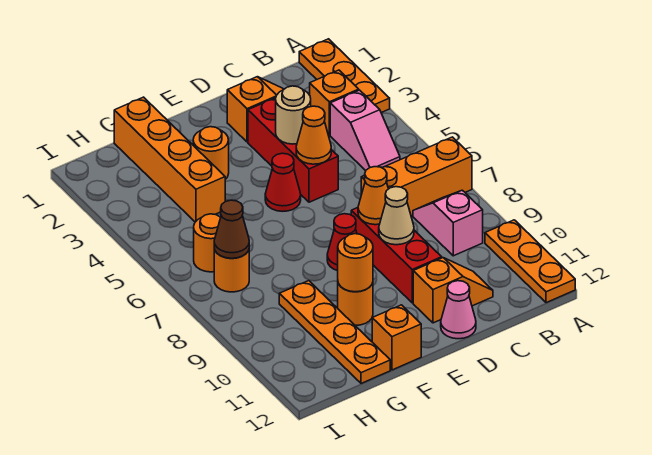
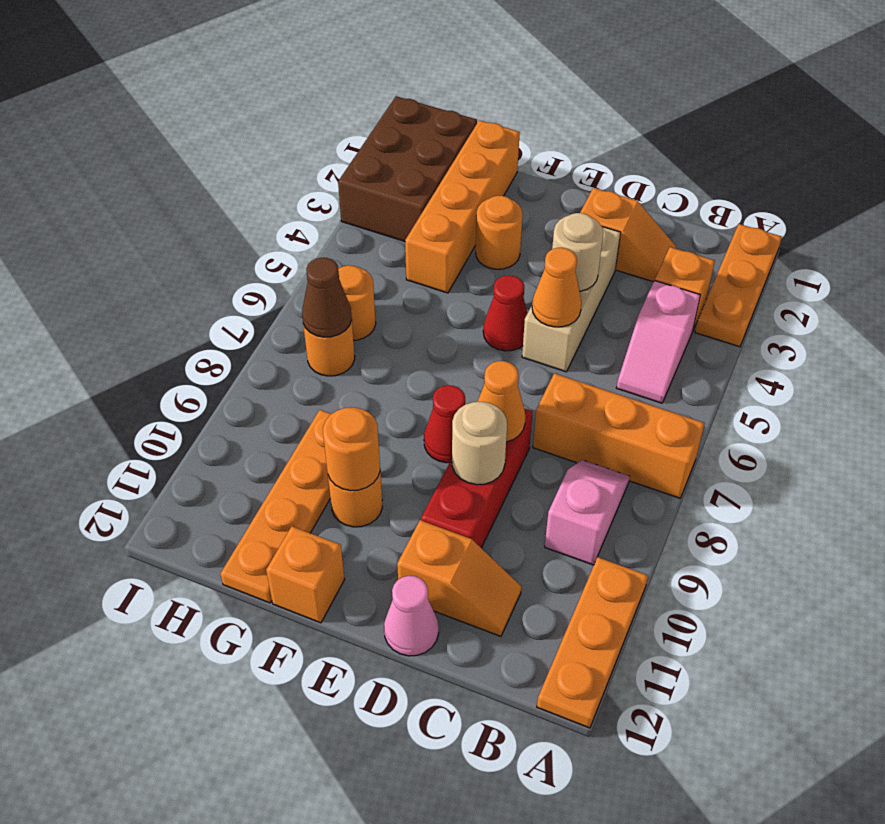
red brick D3:D5 level 1 -> tan brick D3:D5 level 1
tan cone D9 level 2 -> tan round brick D9 level 2
none -> brown brick H1:I3 level 1

